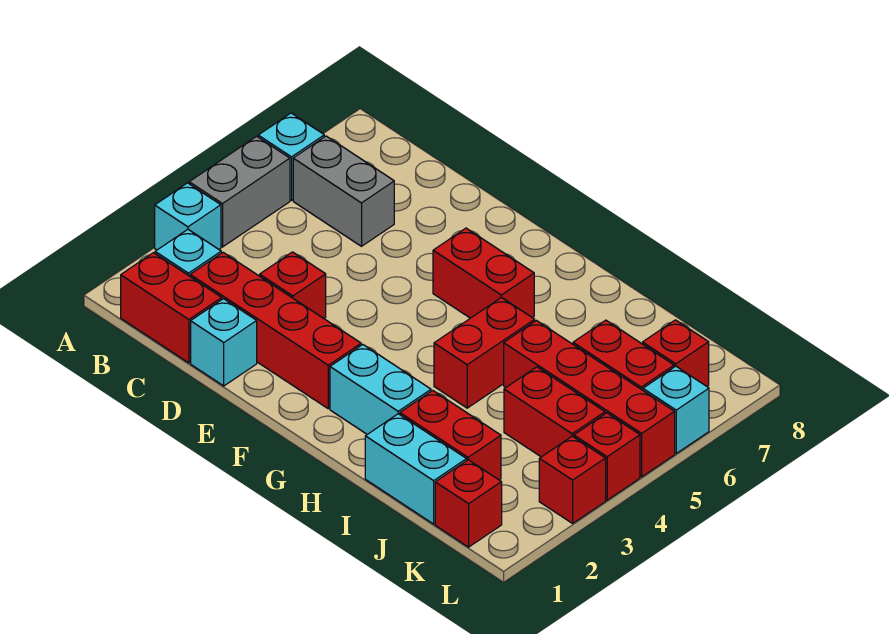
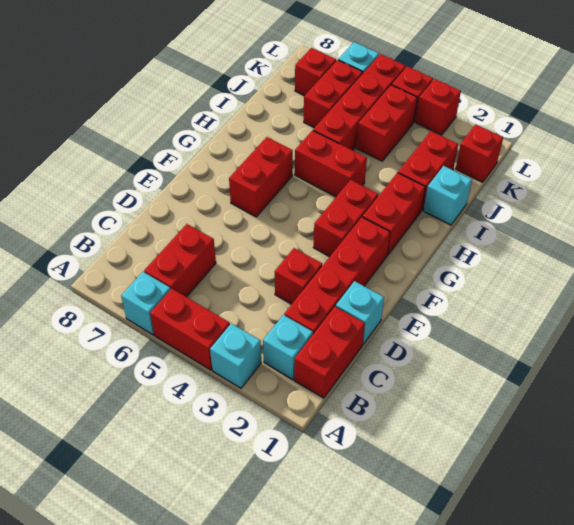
grey brick A4:A5 level 1 -> red brick A4:A5 level 1
grey brick B6:C6 level 1 -> red brick B6:C6 level 1
none -> red brick F3:G3 level 1
cyan brick G2:H2 level 1 -> red brick G2:H2 level 1
cyan brick I1:J1 level 1 -> cyan brick I1 level 1

